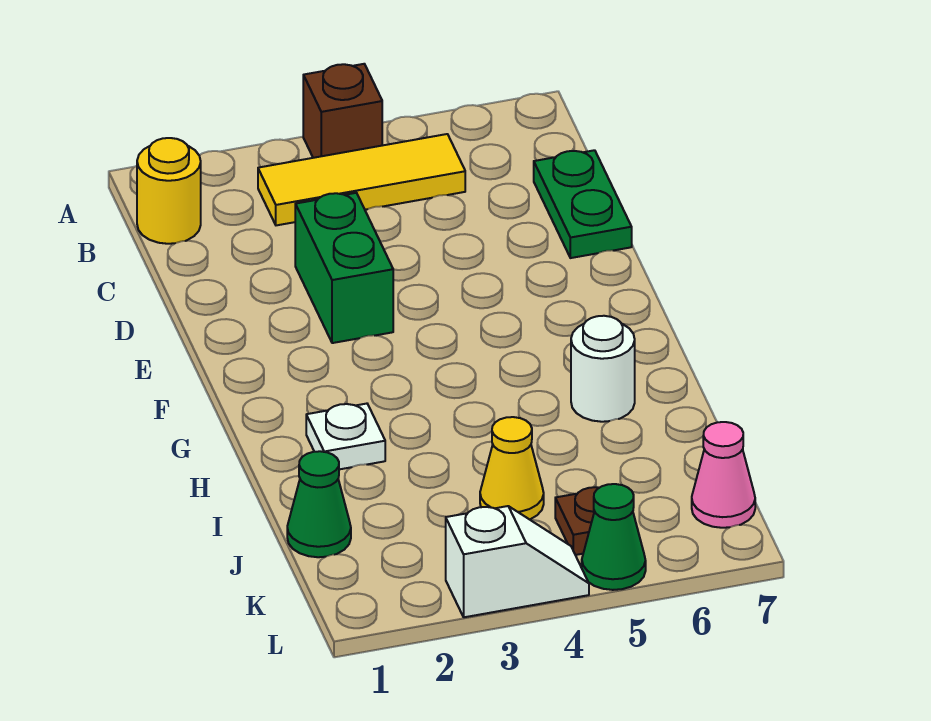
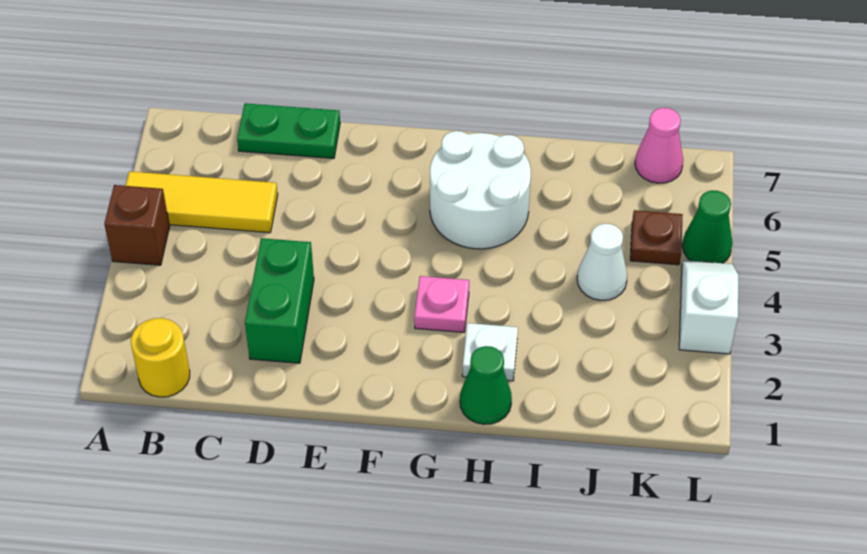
yellow tile B3:B5 level 1 -> yellow tile A5:C5 level 1
green brick D3:E3 level 1 -> green brick D2:D3 level 1
none -> pink plate G3 level 1
white round brick H6 level 1 -> white round brick G5:H6 level 1
green cone J1 level 1 -> green cone H1 level 1
yellow cone J4 level 1 -> white cone J4 level 1

